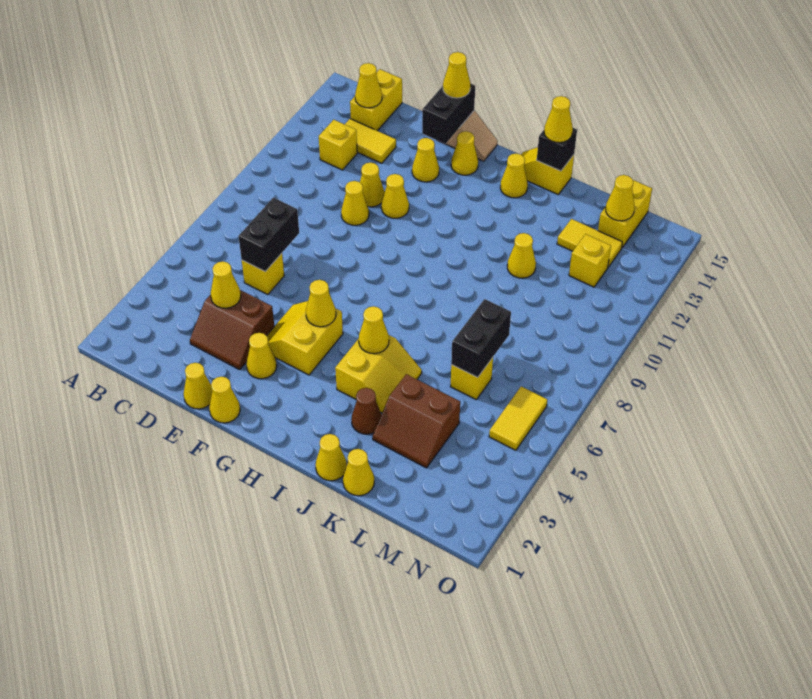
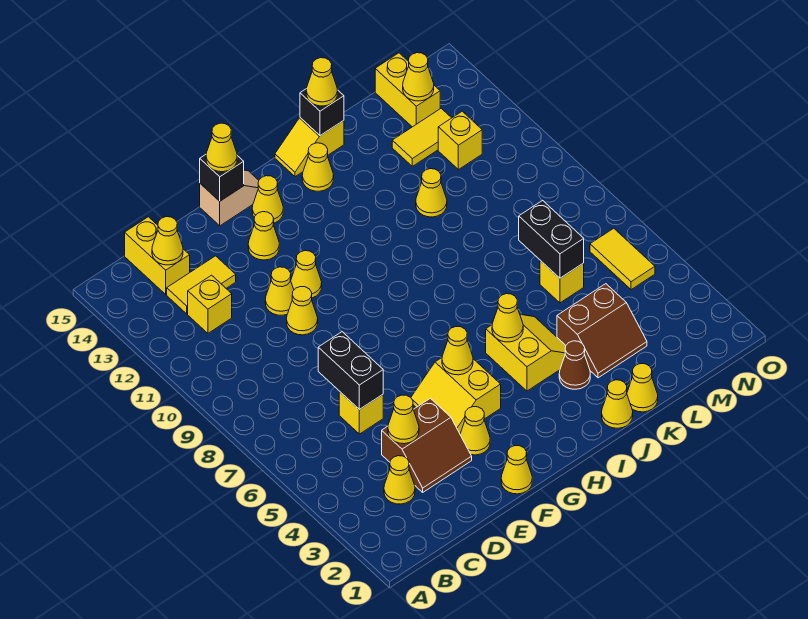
yellow cone E1 level 1 -> yellow cone C3 level 1
black brick F14:F15 level 2 -> black brick F15 level 2

